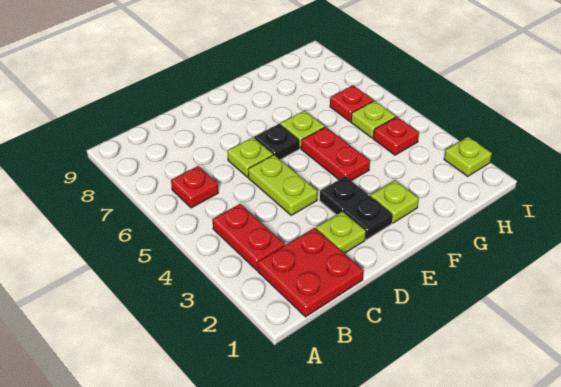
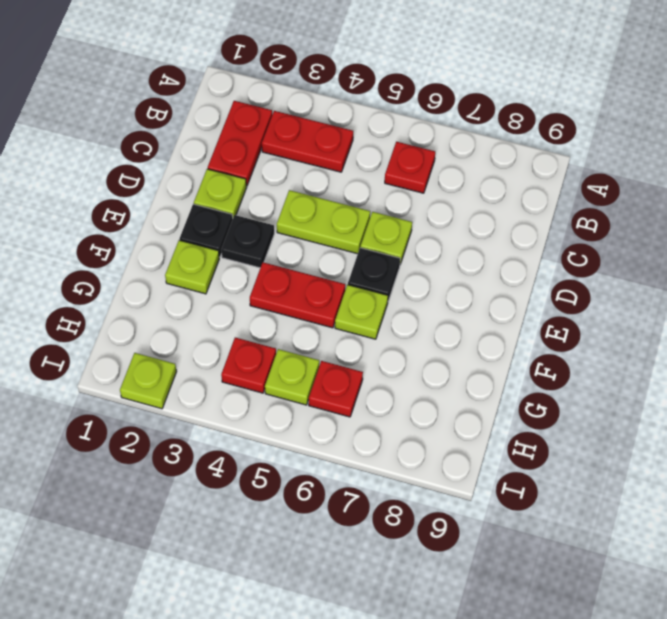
red plate B1:C2 level 1 -> red plate B2:C2 level 1

